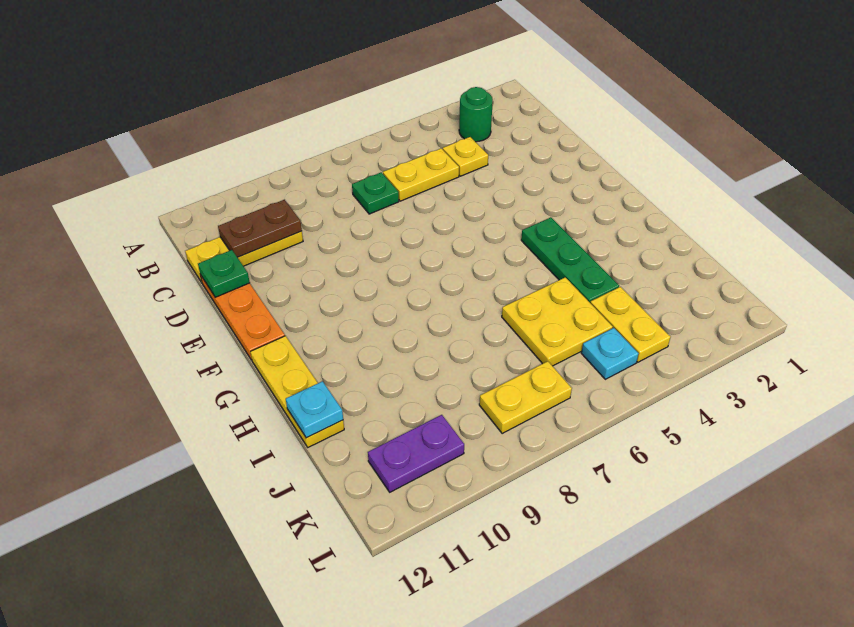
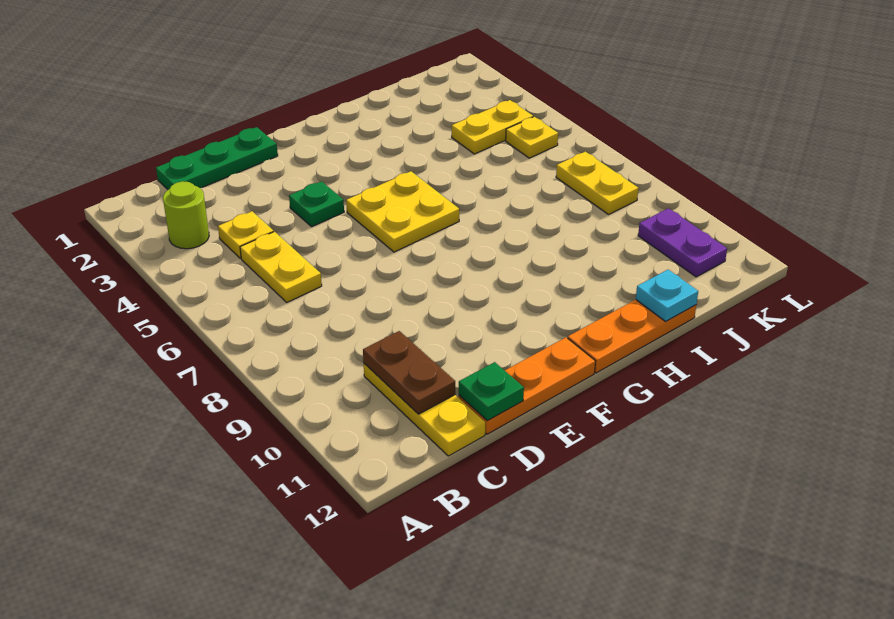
green round brick B3 level 1 -> lime round brick B3 level 1
green plate C7 level 1 -> green plate E4 level 1
green plate G4:I4 level 1 -> green plate C1:E1 level 1
yellow plate G12:I12 level 1 -> orange plate G12:I12 level 1
yellow plate I5:J6 level 1 -> yellow plate F5:G6 level 1
cyan plate K5 level 1 -> yellow plate K5 level 1

